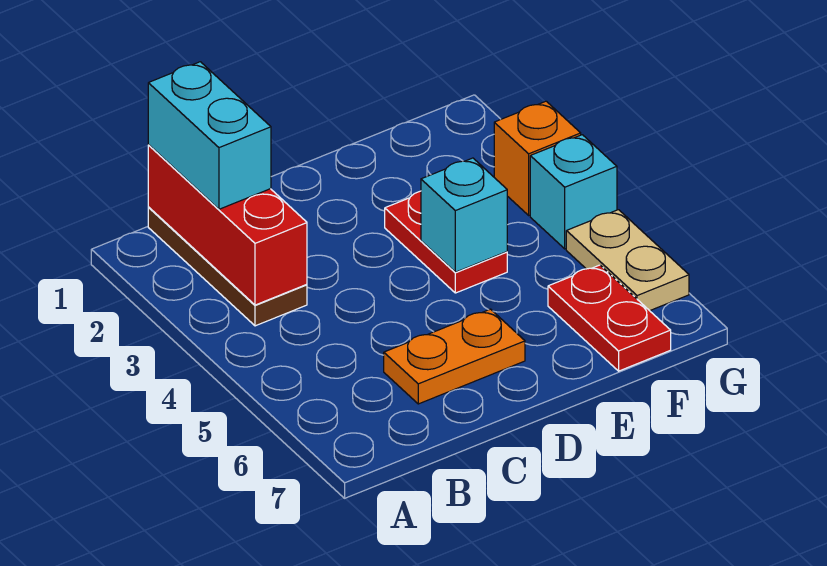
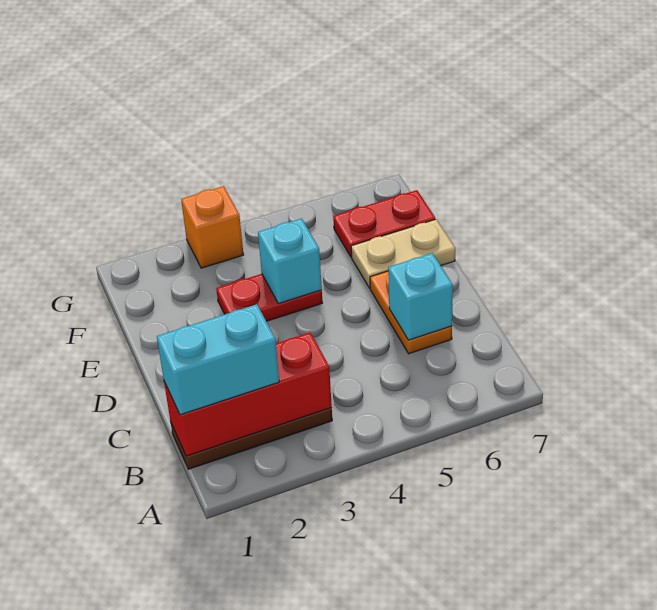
cyan brick G4 level 1 -> cyan brick C6 level 2
tan plate G5:G6 level 1 -> tan plate E6:E7 level 1

